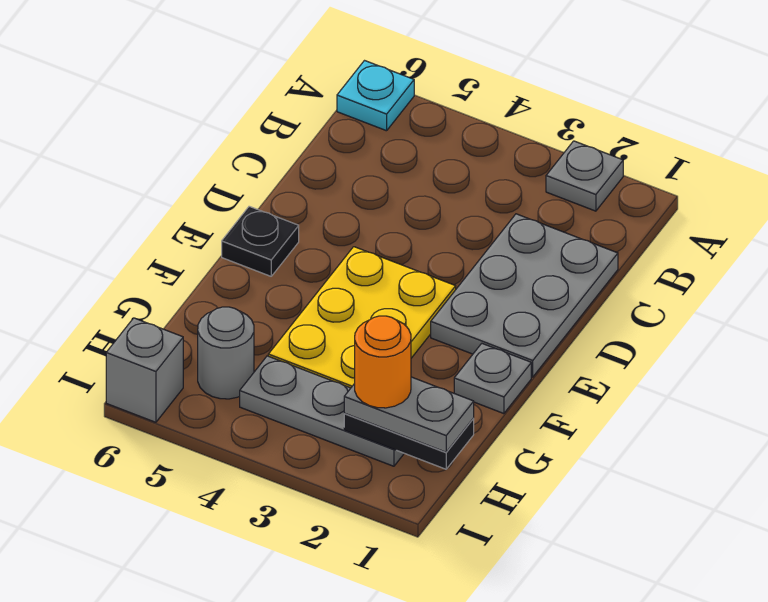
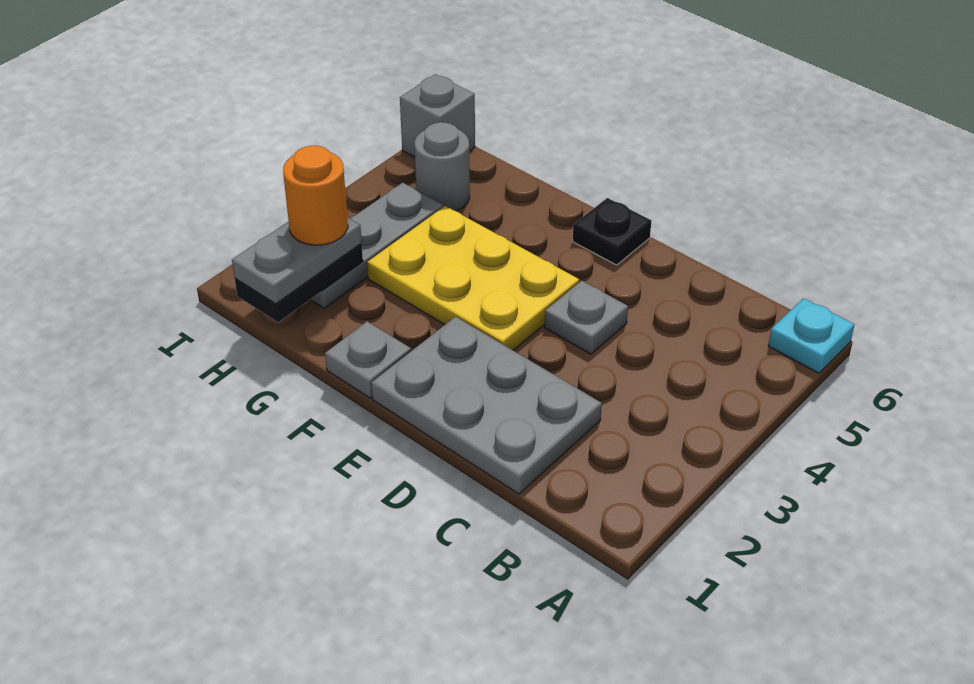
grey plate A2 level 1 -> grey plate D4 level 1

